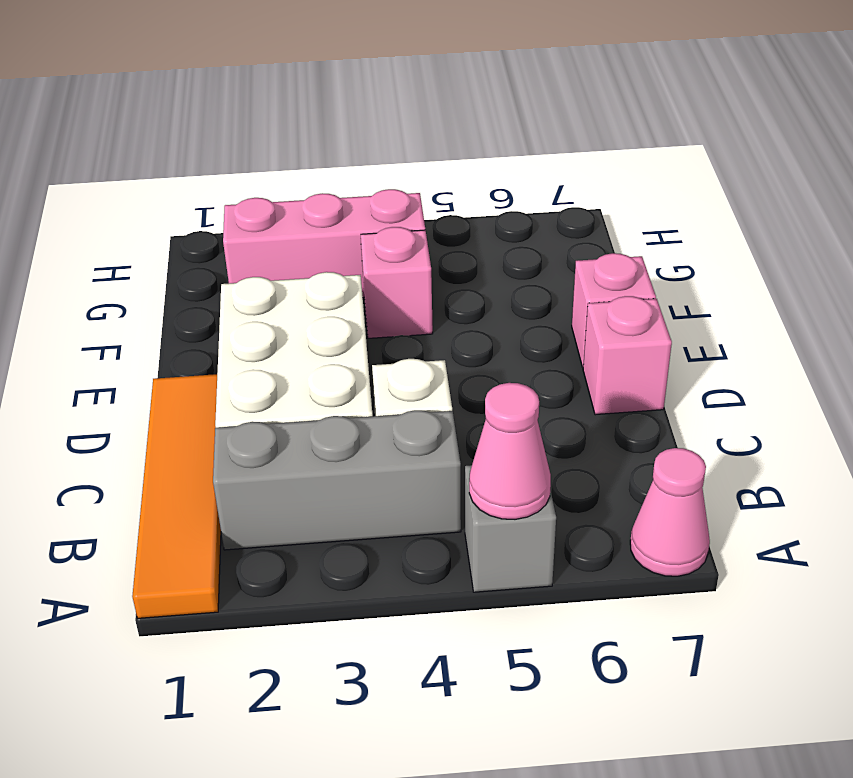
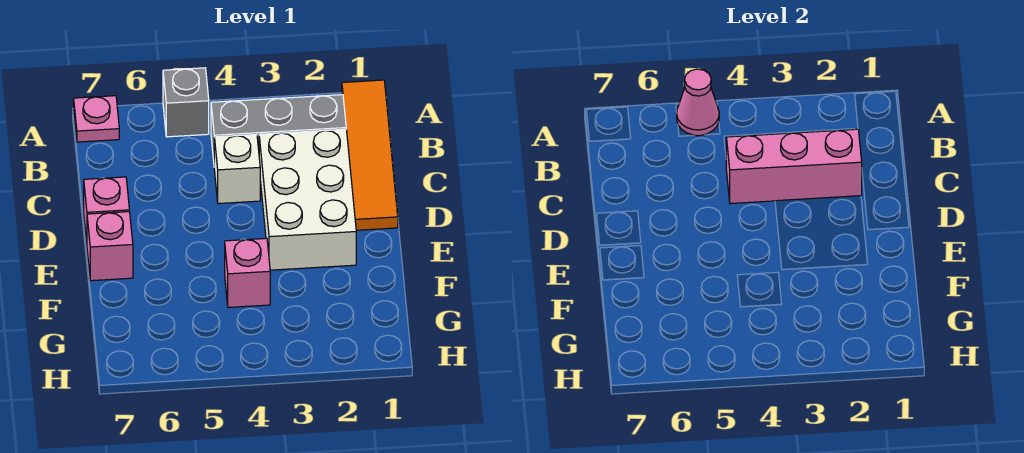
pink cone A7 level 1 -> pink plate A7 level 1
pink brick G2:G4 level 1 -> pink brick C2:C4 level 2

